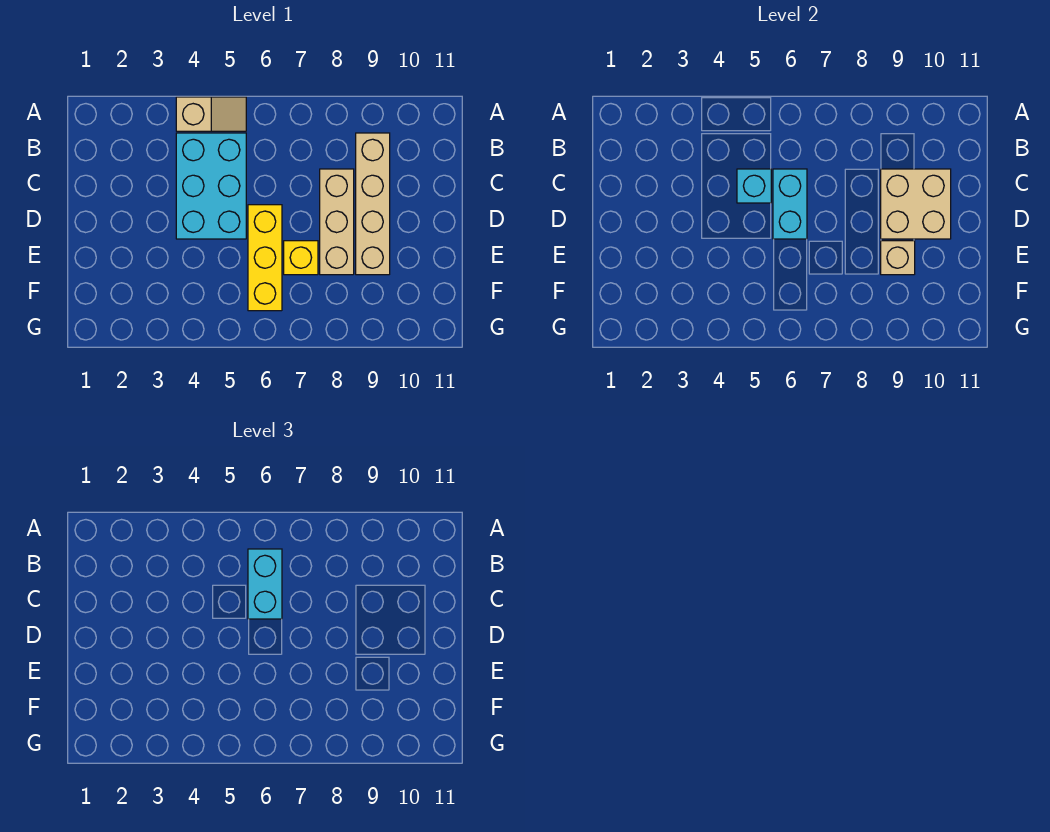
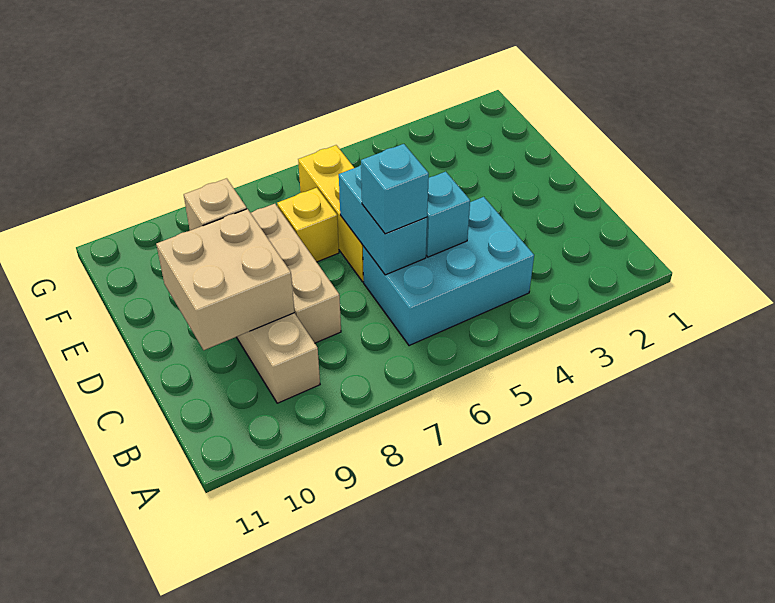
tan slope A4:A5 level 1 top 4 -> none
cyan brick B4:D5 level 1 -> cyan brick B4:C6 level 1
cyan brick B6:C6 level 3 -> cyan brick C6 level 3

